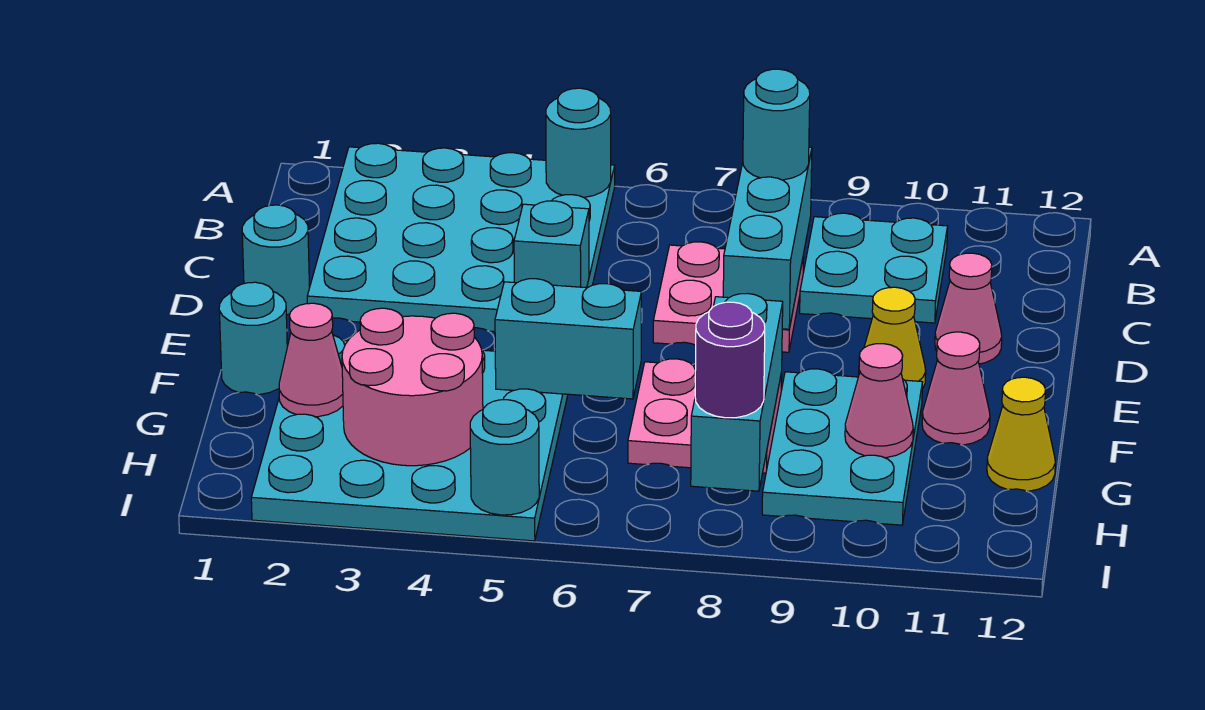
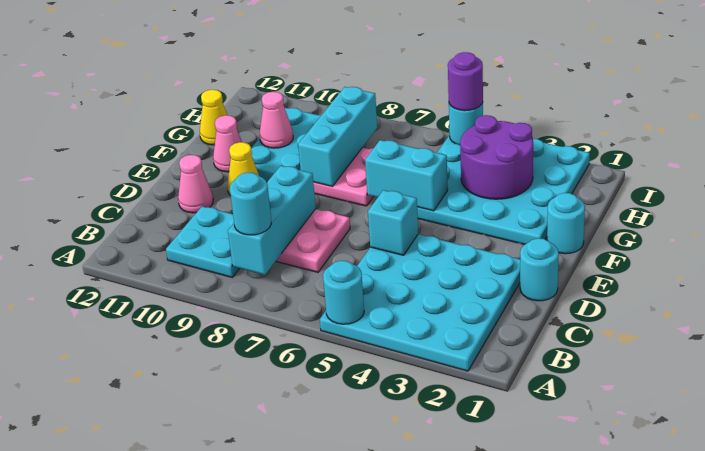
pink cone G2 level 2 -> none
pink round brick G3:H4 level 2 -> purple round brick G3:H4 level 2
purple round brick H8 level 3 -> purple round brick I5 level 3

